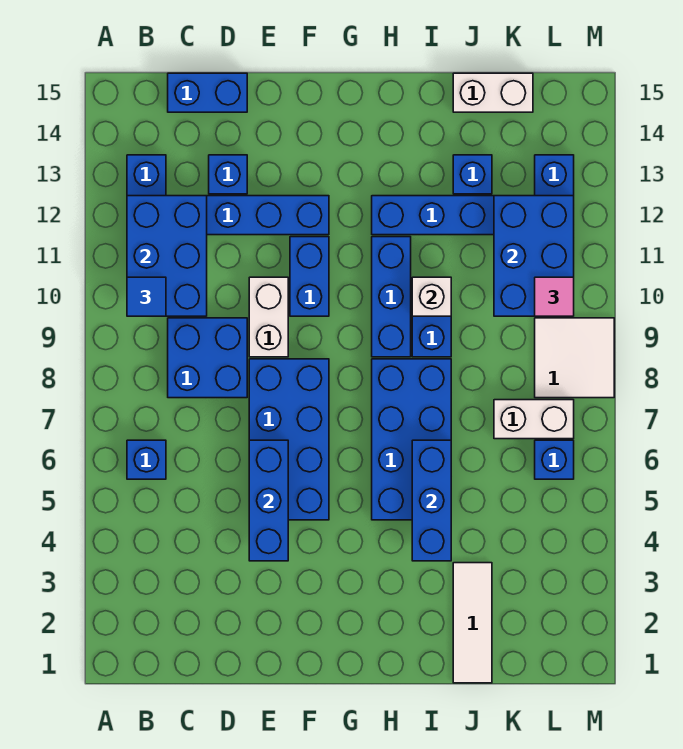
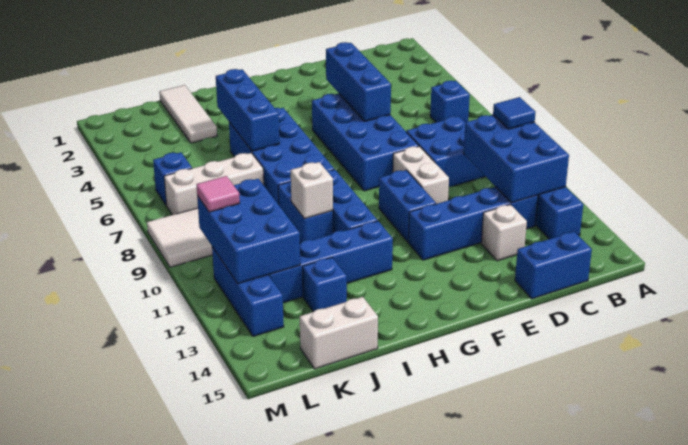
blue brick D13 level 1 -> white brick D13 level 1
white brick K7:L7 level 1 -> white brick J7:L7 level 1

